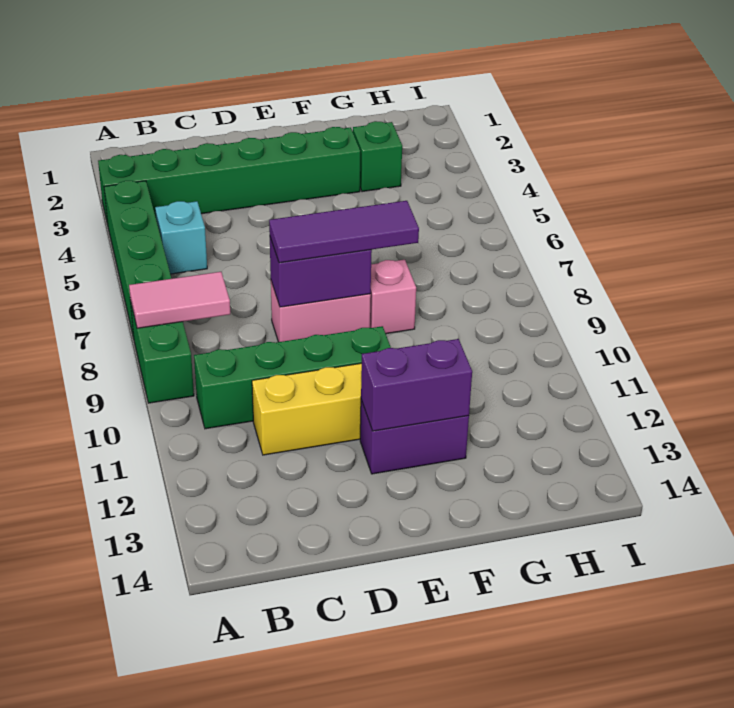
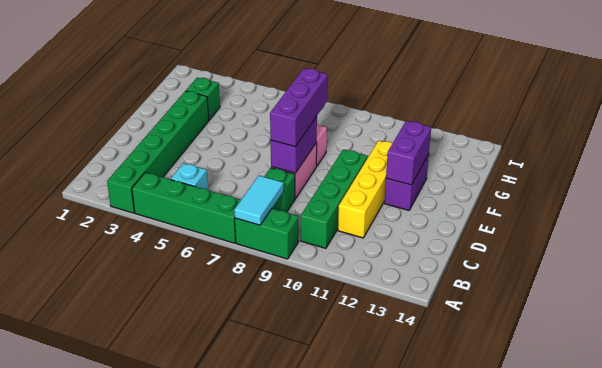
pink tile A8:B8 level 2 -> cyan tile A8:B8 level 2
none -> green brick C8 level 1
purple tile D8:F8 level 3 -> purple brick D8:F8 level 3

